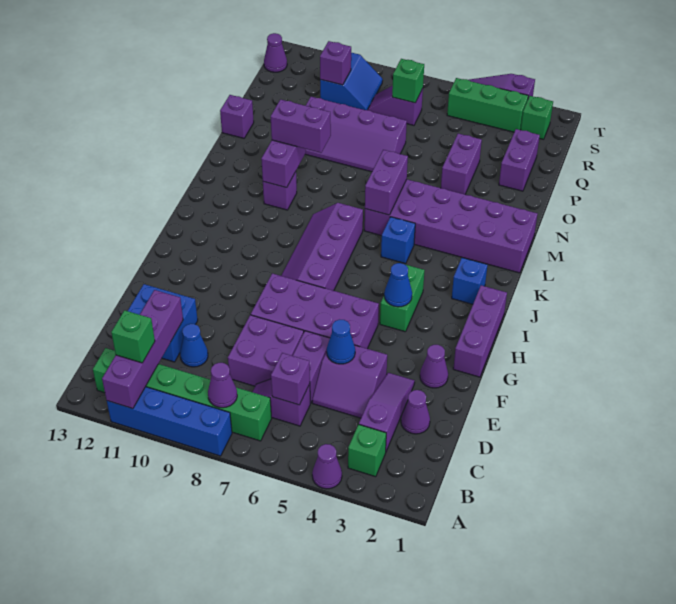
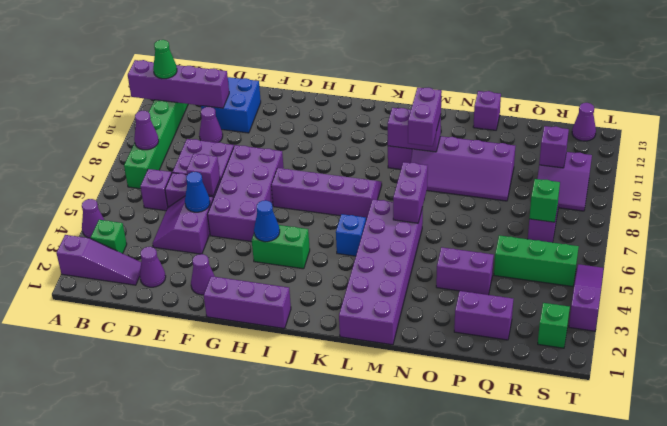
blue brick A8:A11 level 1 -> none
green brick B11 level 3 -> green cone B11 level 3
purple slope C3:E3 level 1 top C -> purple slope A2:C2 level 1 top A
purple brick C6 level 2 -> purple brick E6 level 2
blue cone D10 level 1 -> purple cone D10 level 1
blue brick J2 level 1 -> none
purple brick L6:M6 level 2 -> purple brick M6:M7 level 2
purple slope O7:P10 level 1 top P -> purple slope M9:P10 level 1 top 10
blue slope R9:S10 level 1 top 10 -> purple slope R9:S10 level 1 top 10
green brick S3:S5 level 1 -> green brick Q5:S5 level 1

